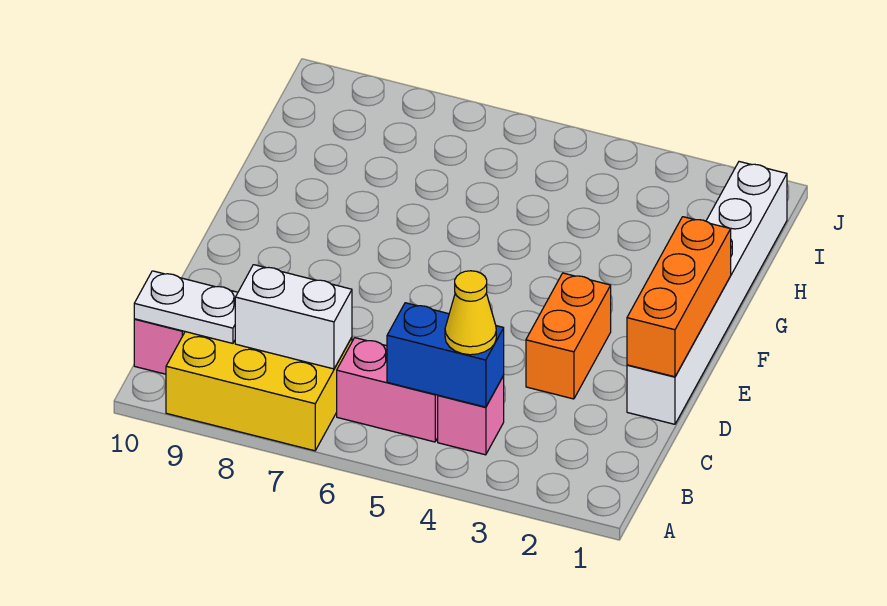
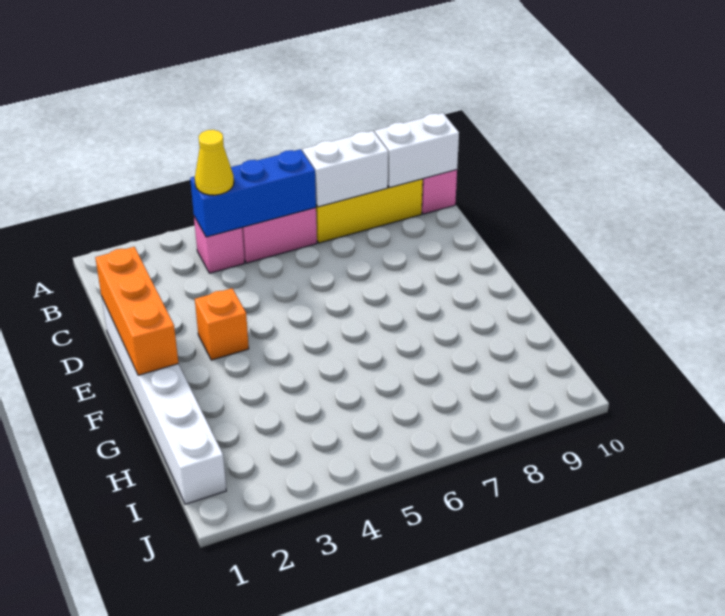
blue brick B4:B5 level 2 -> blue brick B4:B6 level 2
white plate B9:B10 level 2 -> white brick B9:B10 level 2
orange brick D3:E3 level 1 -> orange brick E3 level 1

